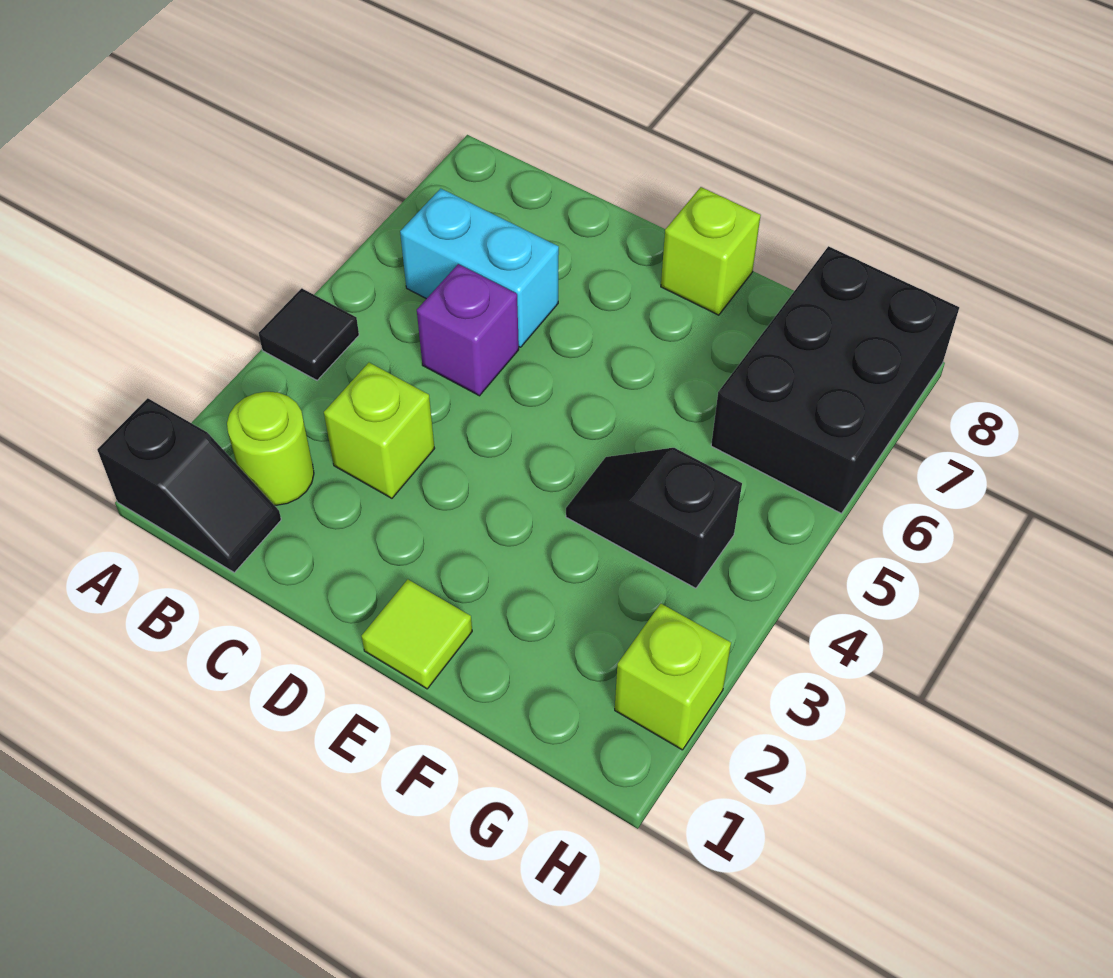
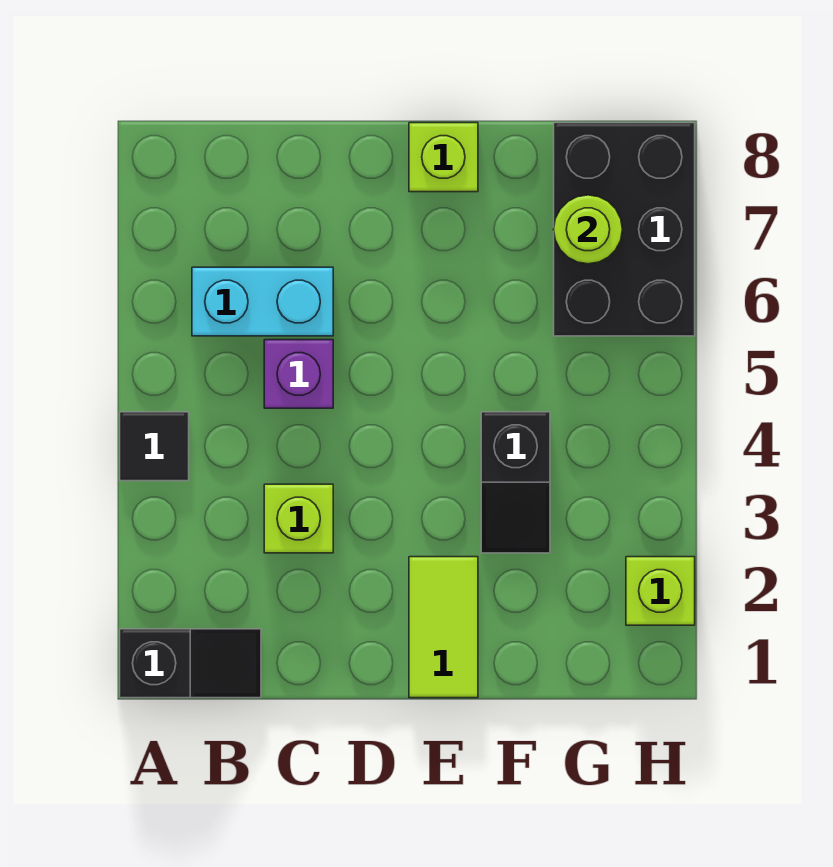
lime round brick B2 level 1 -> lime round brick G7 level 2
lime tile E1 level 1 -> lime tile E1:E2 level 1
black slope F4:G4 level 1 top G -> black slope F3:F4 level 1 top 4

